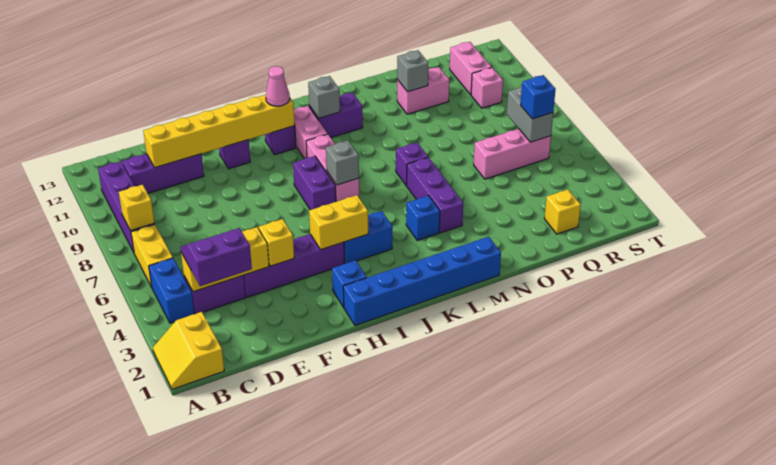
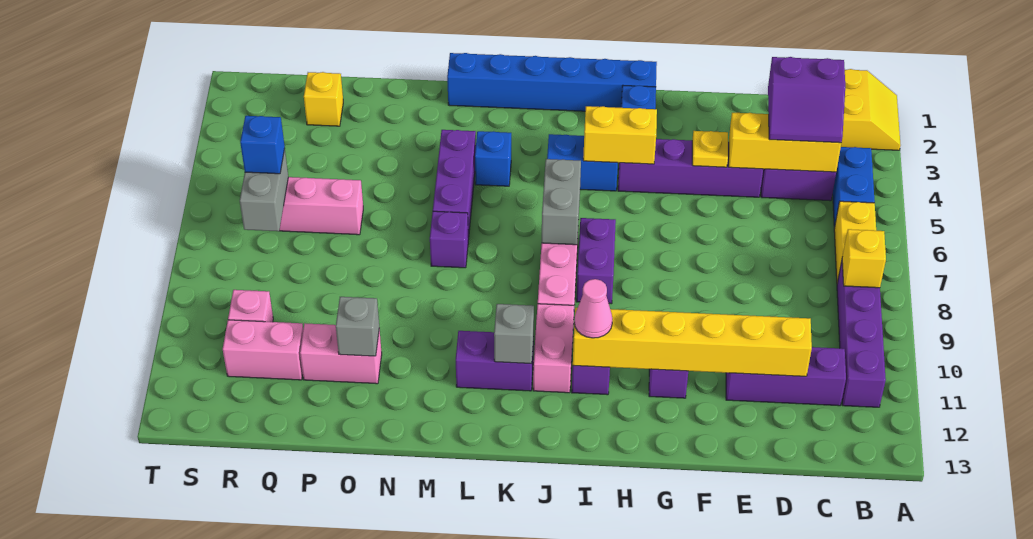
yellow brick F4 level 2 -> yellow plate F4 level 2
grey brick J7 level 2 -> grey brick J6:J7 level 2
pink brick R11:R12 level 1 -> pink brick Q11:R11 level 1

